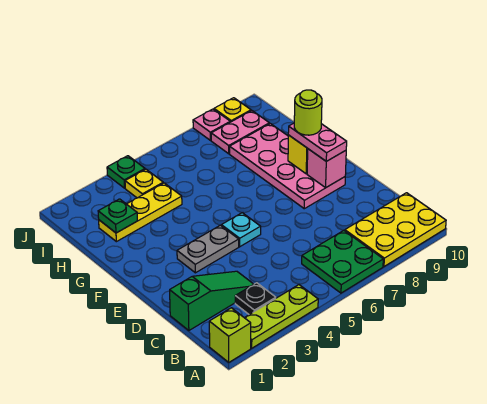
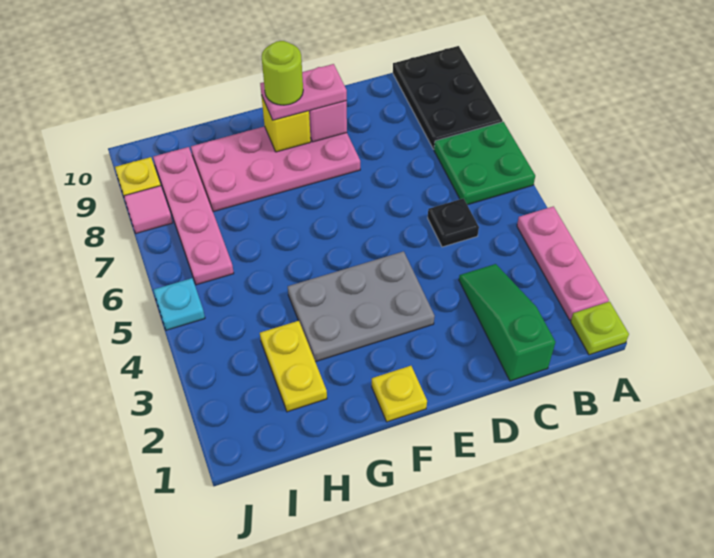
lime brick A1 level 1 -> lime plate A1 level 1
lime plate A2:A4 level 1 -> pink plate A2:A4 level 1
yellow plate A8:B10 level 1 -> black plate A8:B10 level 1
black plate B3 level 1 -> black plate C5 level 1
grey plate E3:E4 level 1 -> grey plate E3:G4 level 1
cyan plate E5 level 1 -> cyan plate J5 level 1
yellow plate H2:H4 level 1 -> yellow plate H2:H3 level 1
green plate H2 level 2 -> none
yellow plate I4 level 1 -> yellow plate F1 level 1
pink plate I8:I9 level 1 -> pink plate I6:I9 level 1
green plate J4 level 1 -> none
pink plate J8 level 1 -> pink tile J8 level 1

